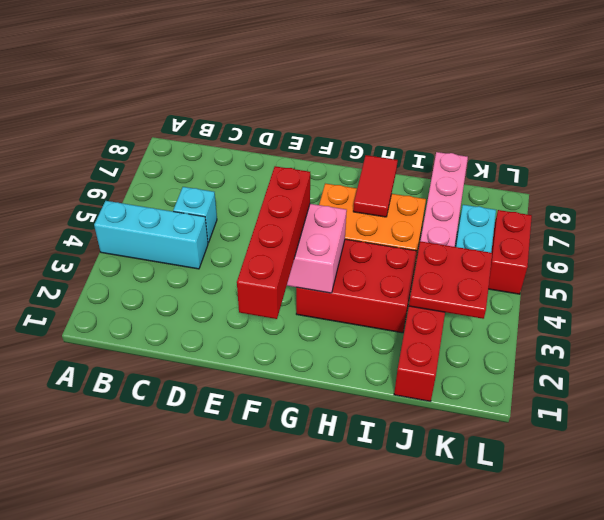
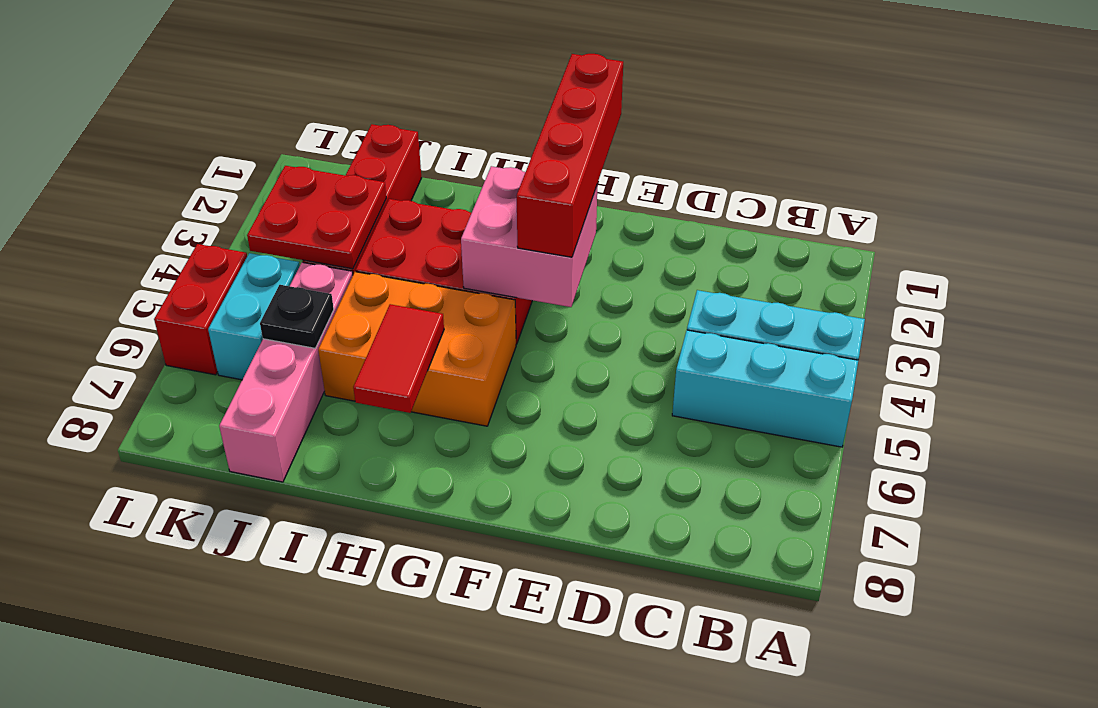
cyan brick C5 level 1 -> cyan brick A5:C5 level 1
none -> black plate J6 level 2

